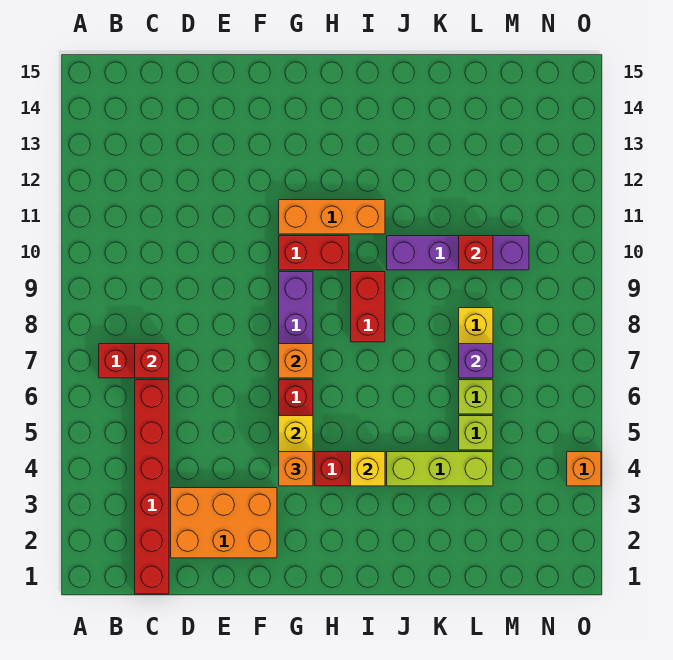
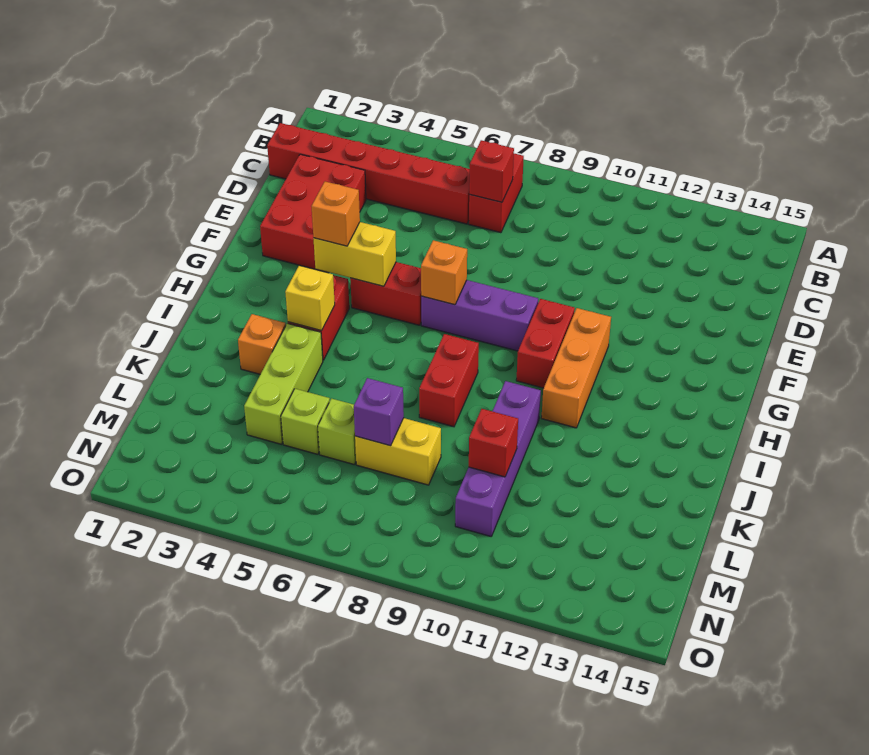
orange brick D2:F3 level 1 -> red brick D2:F3 level 1
red brick I8:I9 level 1 -> red brick I8:J8 level 1
orange brick O4 level 1 -> orange brick J3 level 1

